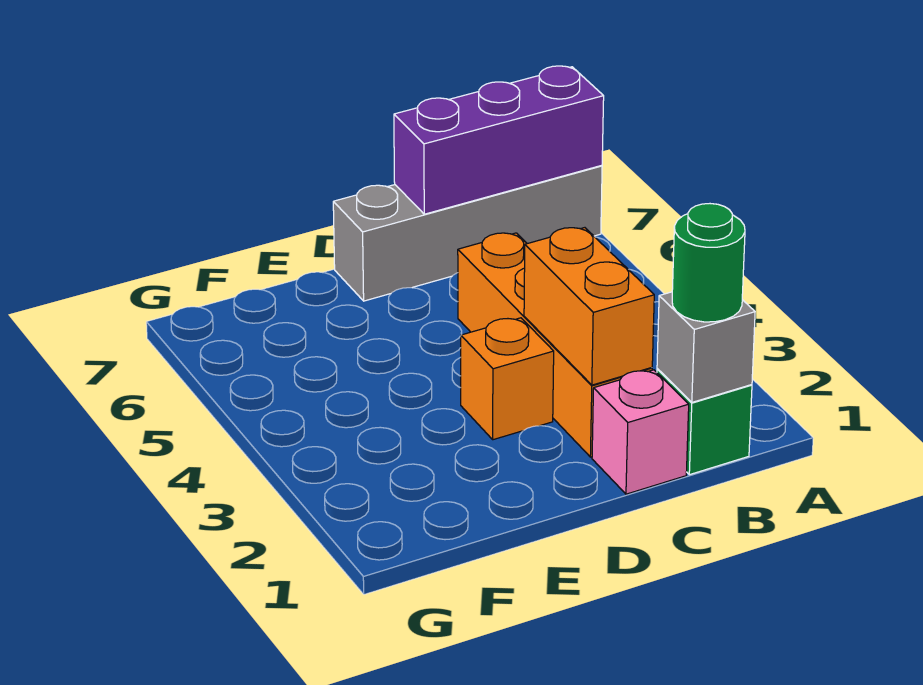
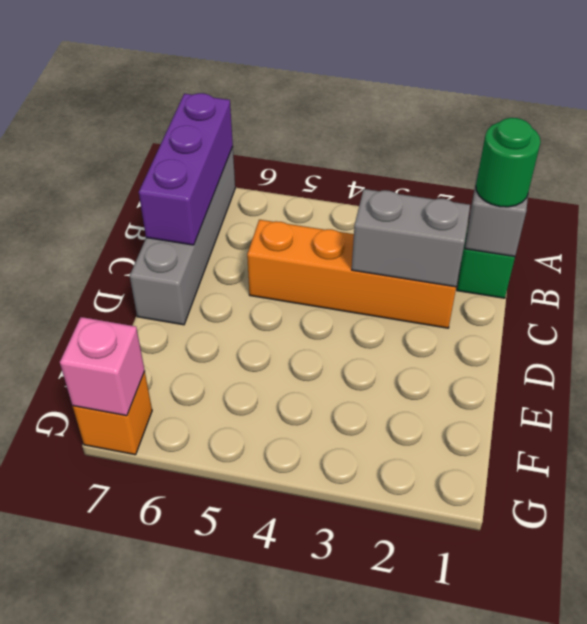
pink brick C1 level 1 -> pink brick G7 level 2
orange brick C2:C3 level 2 -> grey brick C2:C3 level 2
orange brick D3 level 1 -> orange brick G7 level 1

